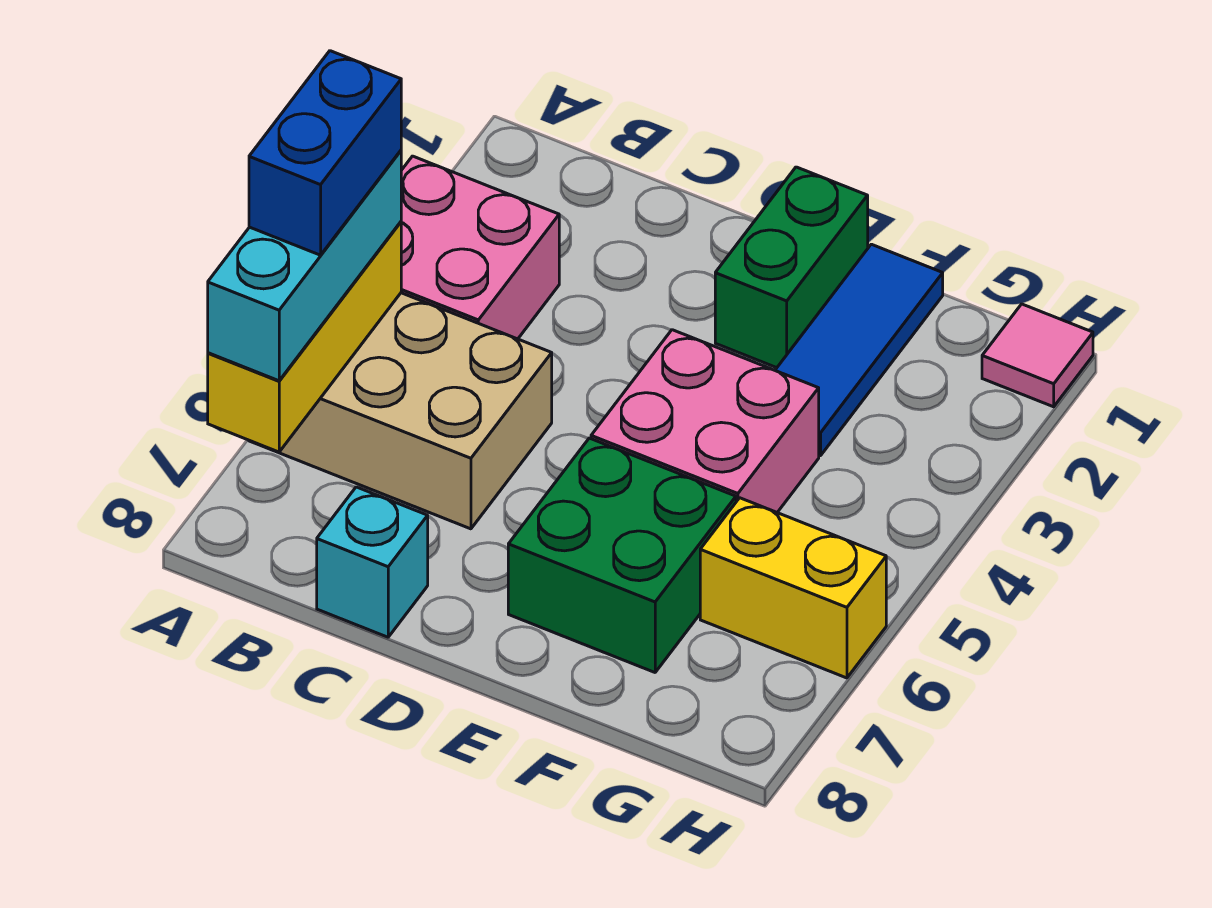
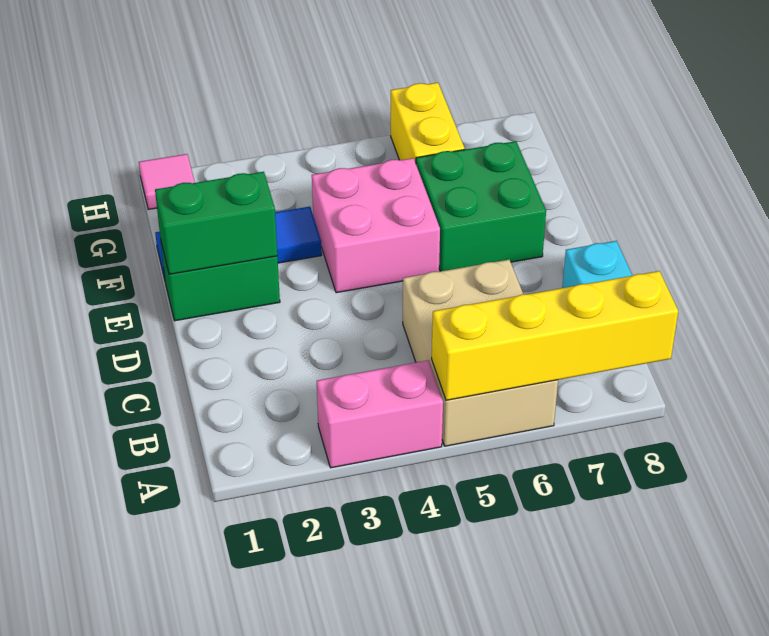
pink brick A3:B4 level 1 -> pink brick A3:A4 level 1
yellow brick A5:A7 level 2 -> yellow brick A5:A8 level 2
cyan brick A5:A7 level 3 -> none
blue brick A5:A6 level 4 -> none
none -> green brick E1:E2 level 2

